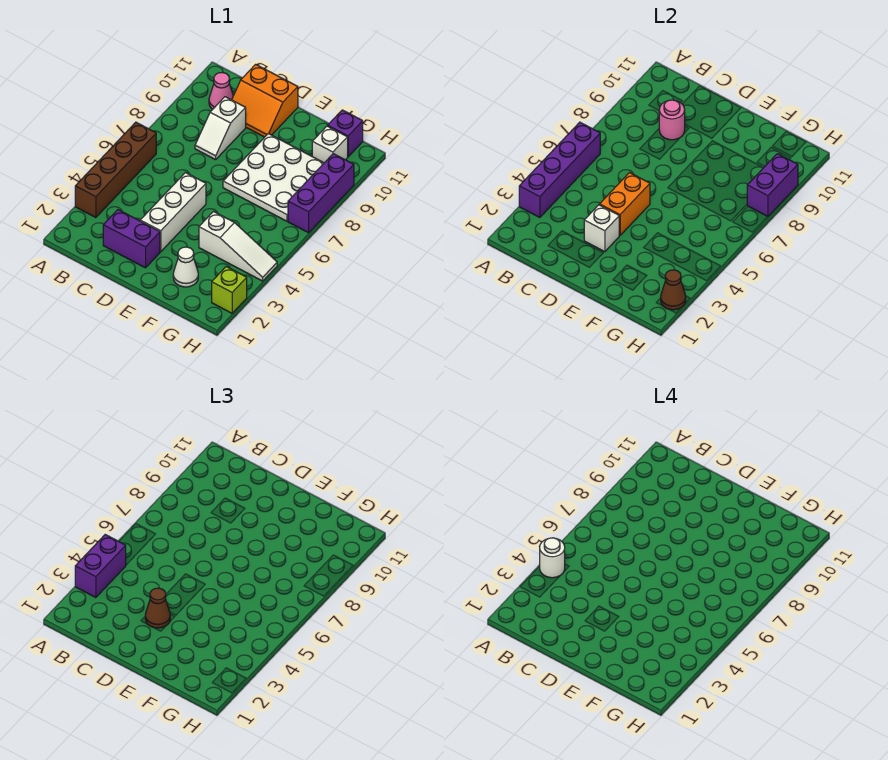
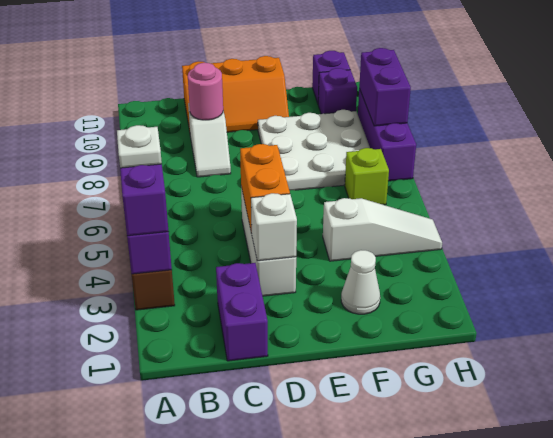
white round brick A4 level 4 -> white plate A4 level 4
pink cone B10 level 1 -> none
purple brick C2:D2 level 1 -> purple brick C1:C2 level 1
orange slope C10:D11 level 1 top 11 -> orange slope C10:E11 level 1 top 11
brown cone D3 level 3 -> none
white brick G10 level 1 -> purple brick G10 level 1
lime brick H2 level 1 -> lime brick G6 level 1
brown cone H2 level 2 -> none

